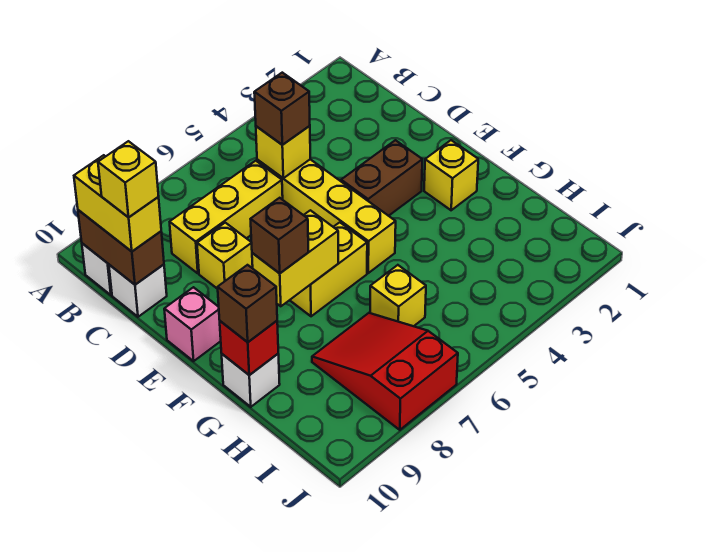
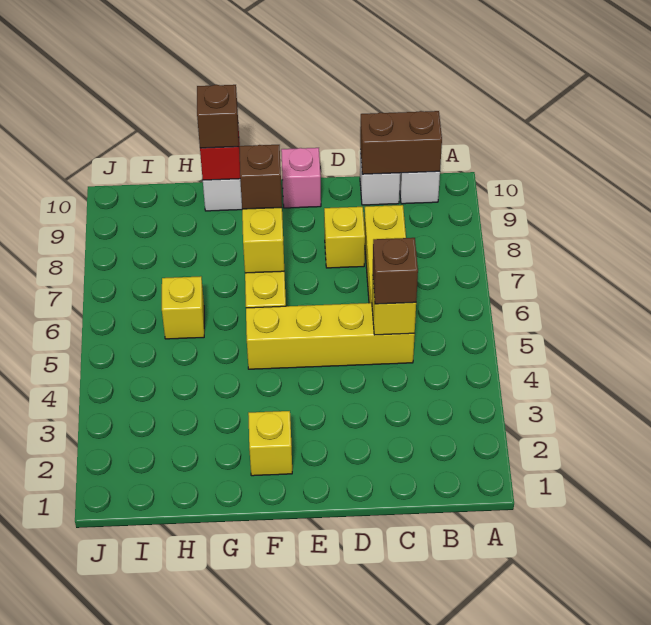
yellow brick B10:C10 level 3 -> none
yellow brick C10 level 4 -> none
brown brick E3:E4 level 1 -> none
red slope H7:J8 level 1 top J -> none

